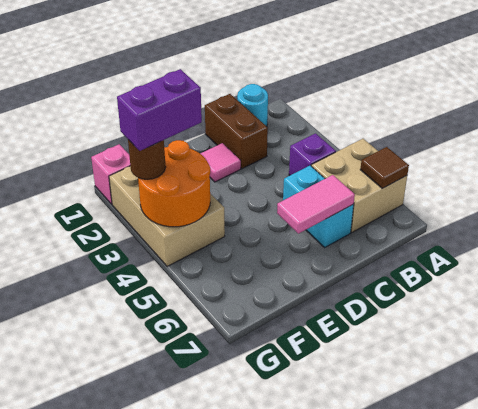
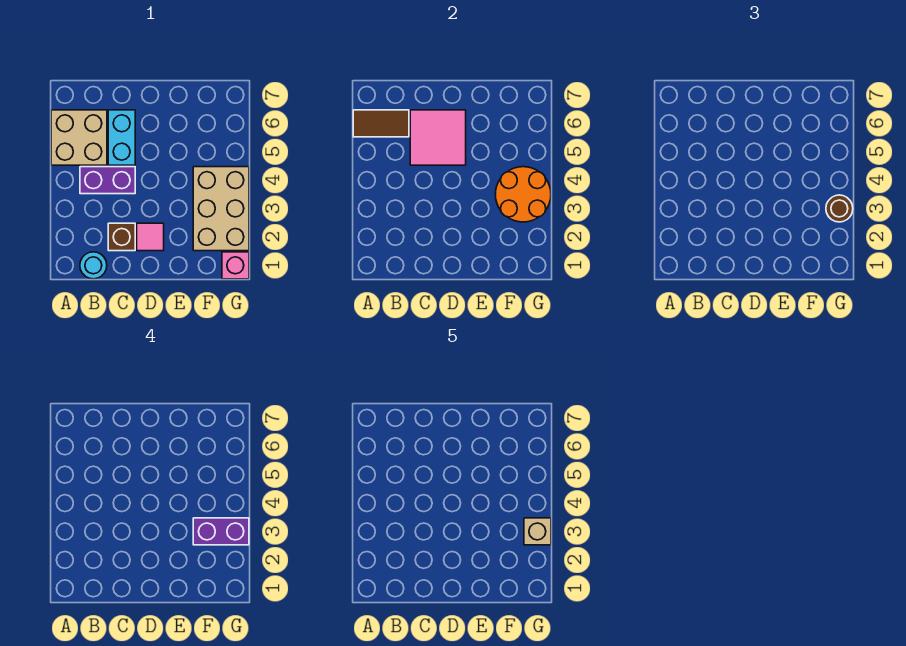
brown tile A6 level 2 -> brown tile A6:B6 level 2
purple brick B4 level 1 -> purple brick B4:C4 level 1
brown brick C1:C2 level 1 -> brown brick C2 level 1
pink tile C6:D6 level 2 -> pink tile C5:D6 level 2
none -> tan brick G3 level 5

